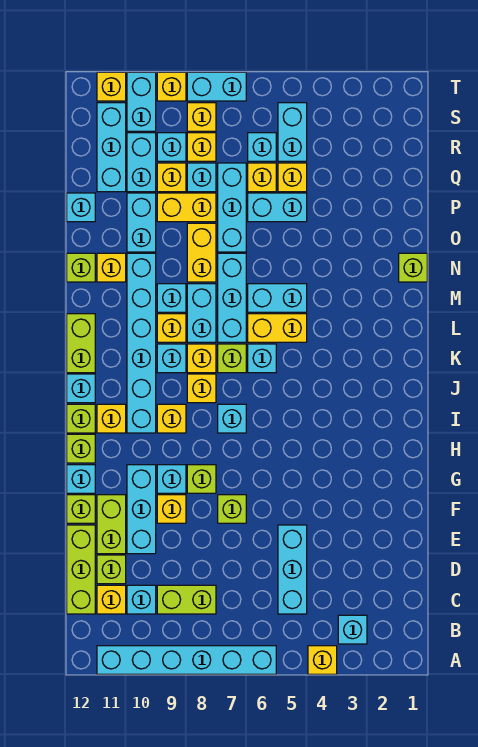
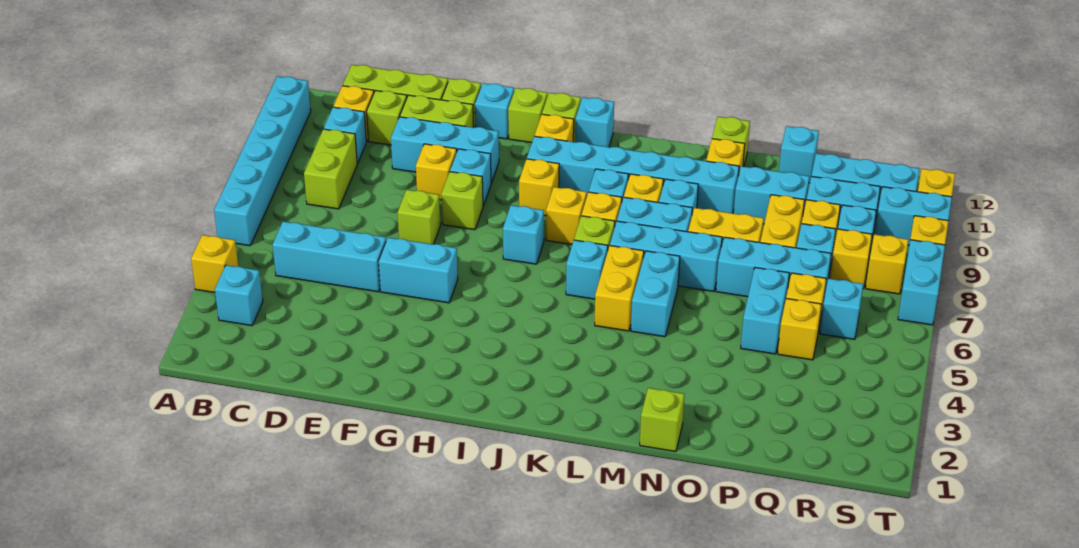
lime brick K12:L12 level 1 -> none
cyan brick R5:S5 level 1 -> cyan brick F5:G5 level 1

